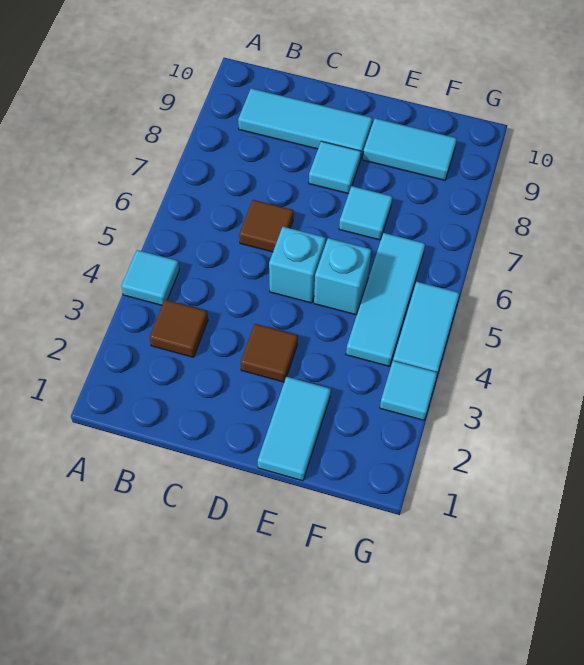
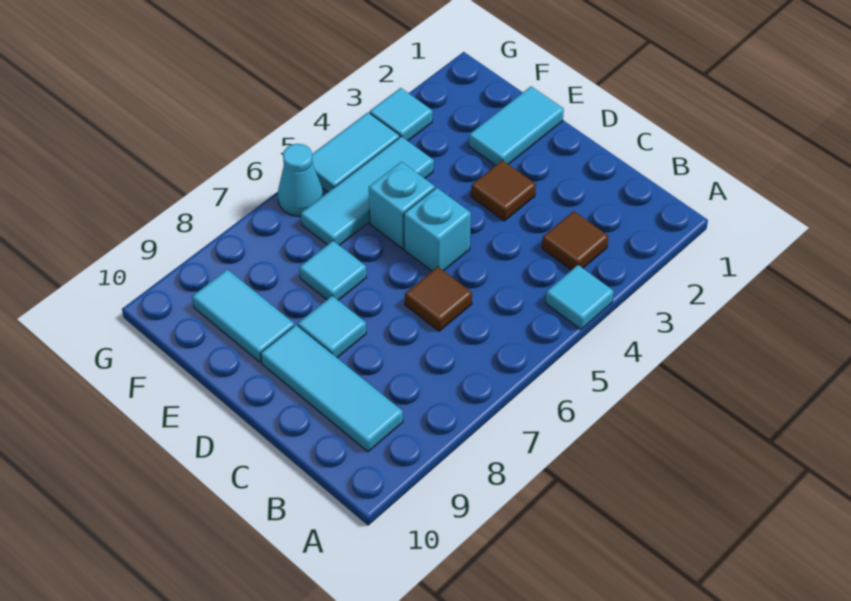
none -> cyan cone G6 level 1

